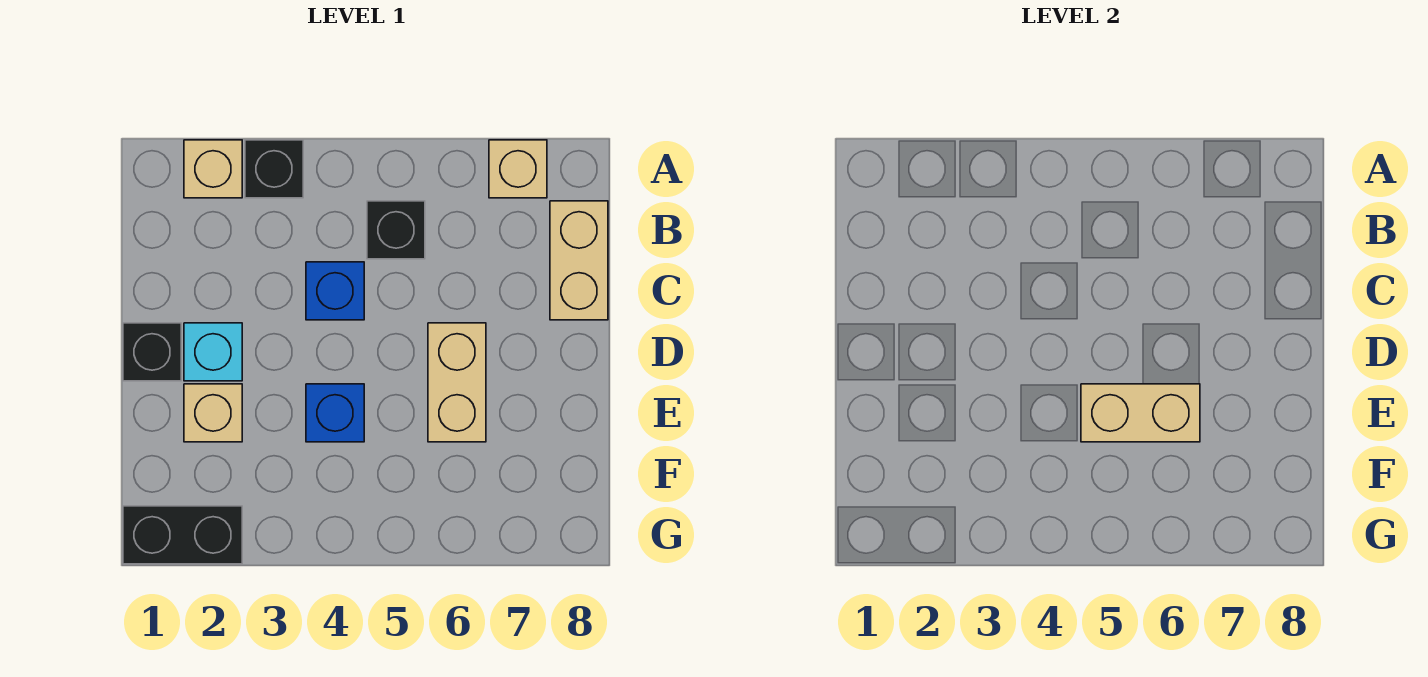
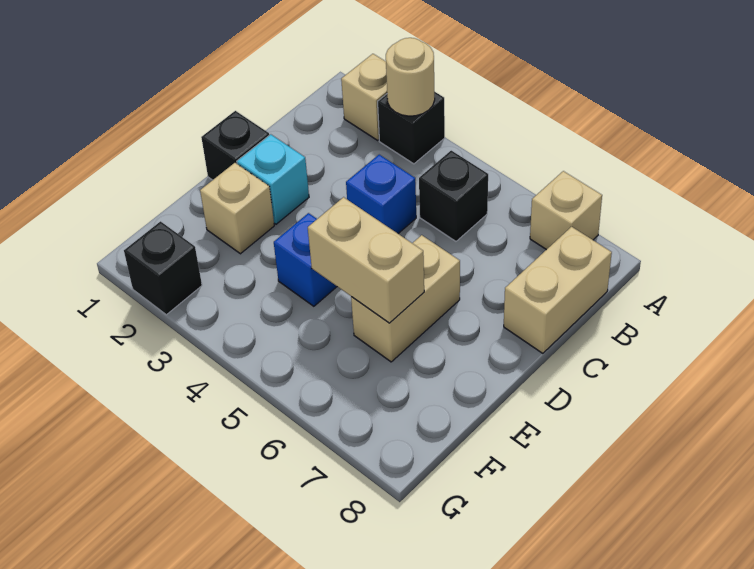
none -> tan round brick A3 level 2
black brick G1:G2 level 1 -> black brick G2 level 1

